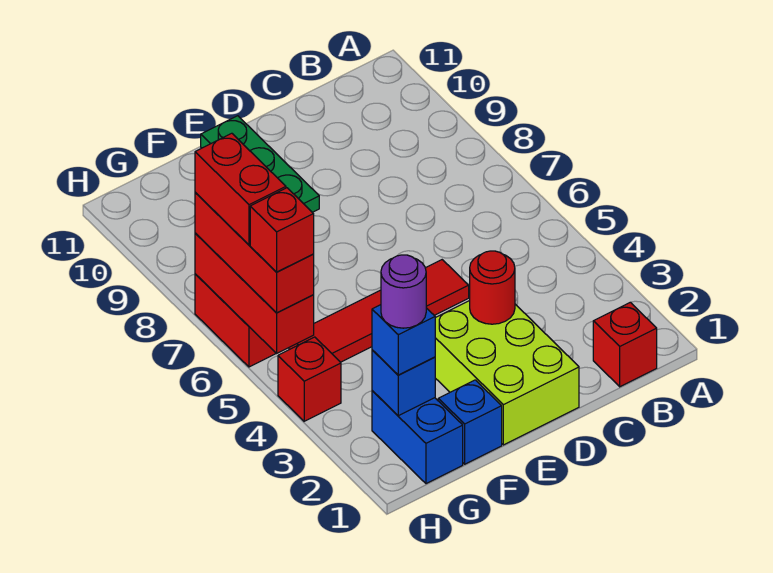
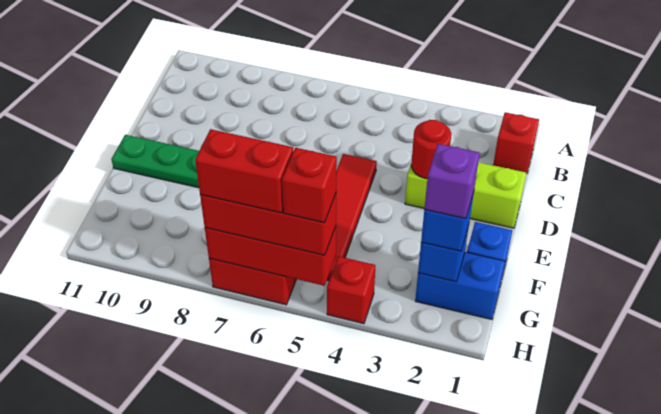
lime brick D1:E3 level 1 -> lime brick D1:D3 level 1
purple round brick G2 level 4 -> purple brick G2 level 4

